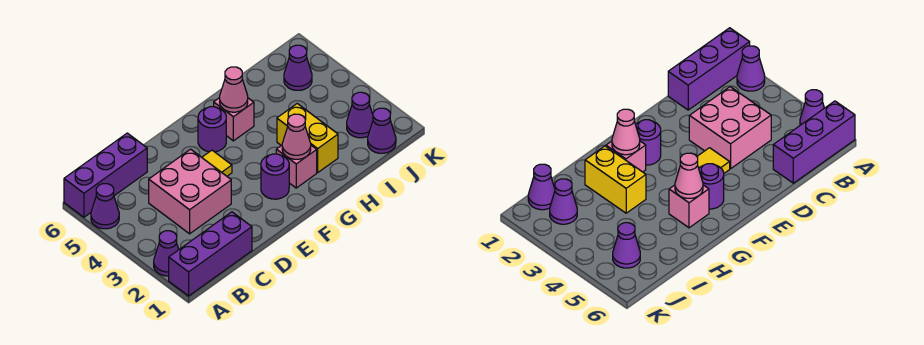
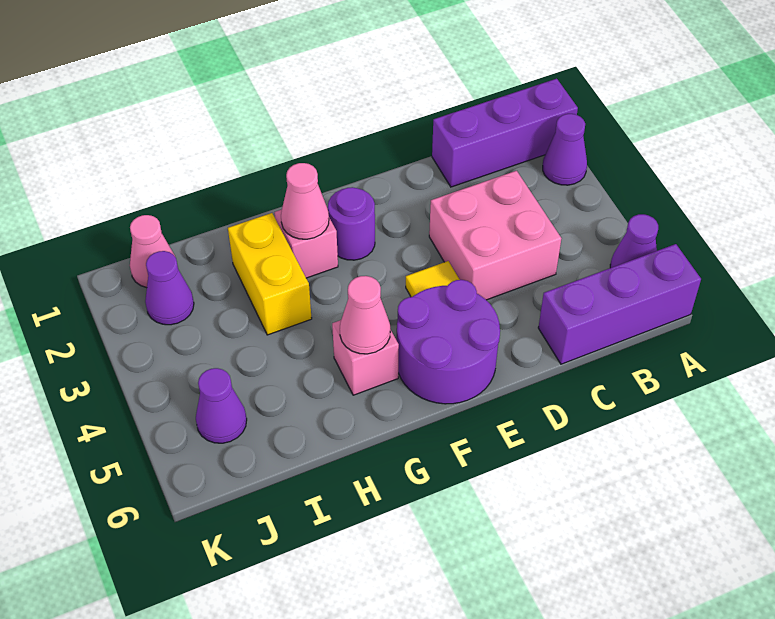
purple round brick F5 level 1 -> purple round brick E5:F6 level 1
purple cone J1 level 1 -> pink cone J1 level 1

